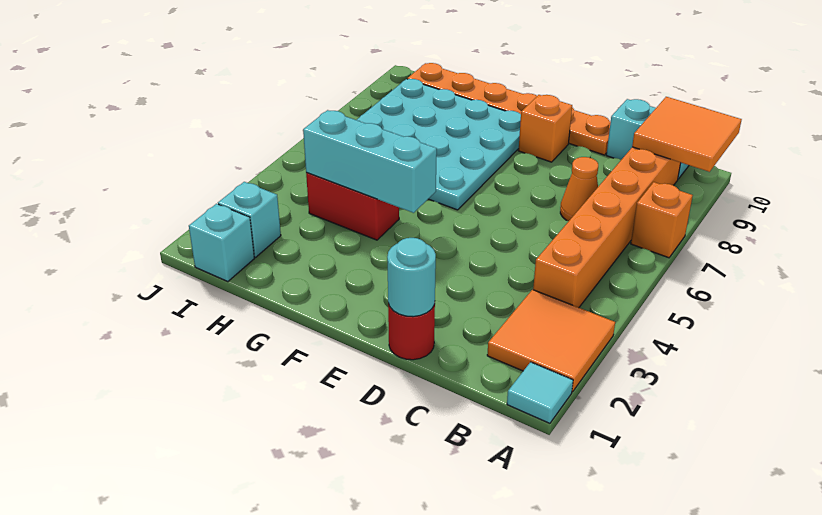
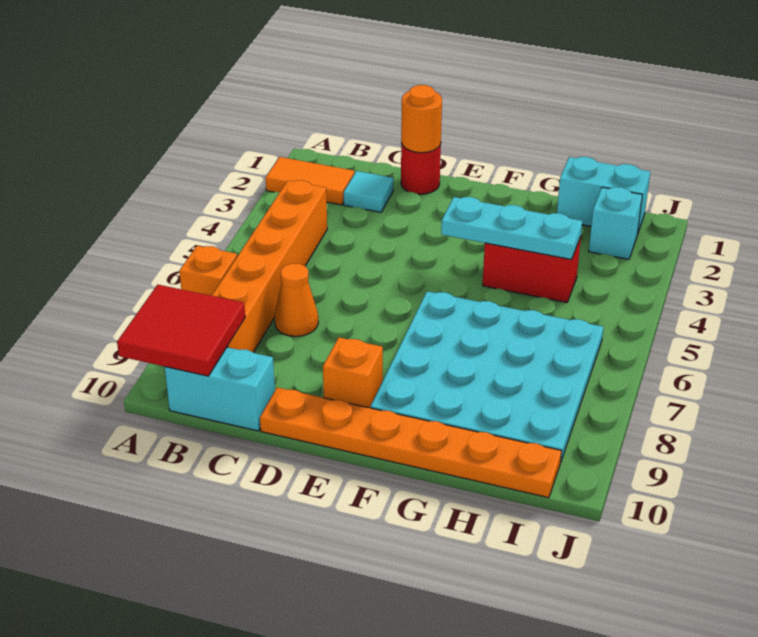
cyan tile A1 level 1 -> cyan tile C2 level 1
orange tile A2:B3 level 1 -> orange tile A2:B2 level 1
orange tile A9:B10 level 2 -> red tile A9:B10 level 2
cyan round brick D1 level 2 -> orange round brick D1 level 2
cyan brick F4:H4 level 2 -> cyan plate F4:H4 level 2
cyan brick I1 level 1 -> cyan brick H1:I1 level 1

